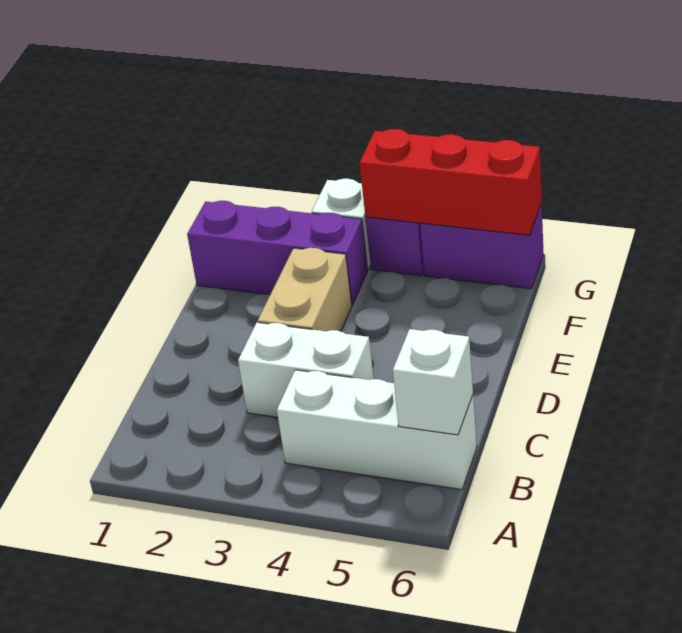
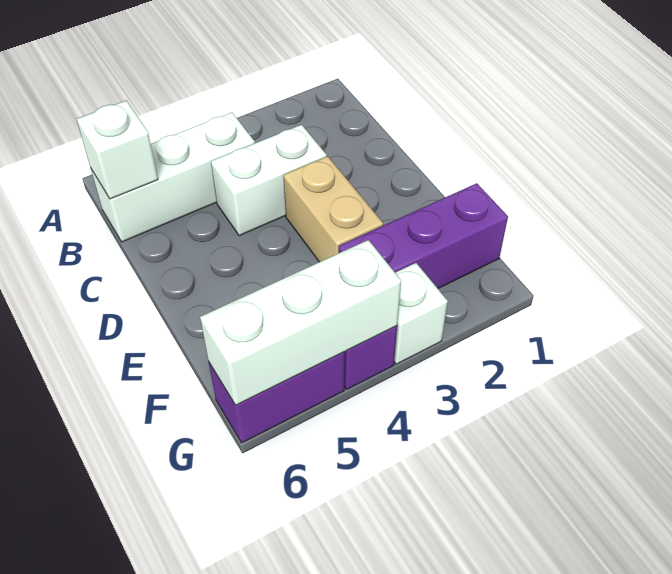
red brick G4:G6 level 2 -> white brick G4:G6 level 2

